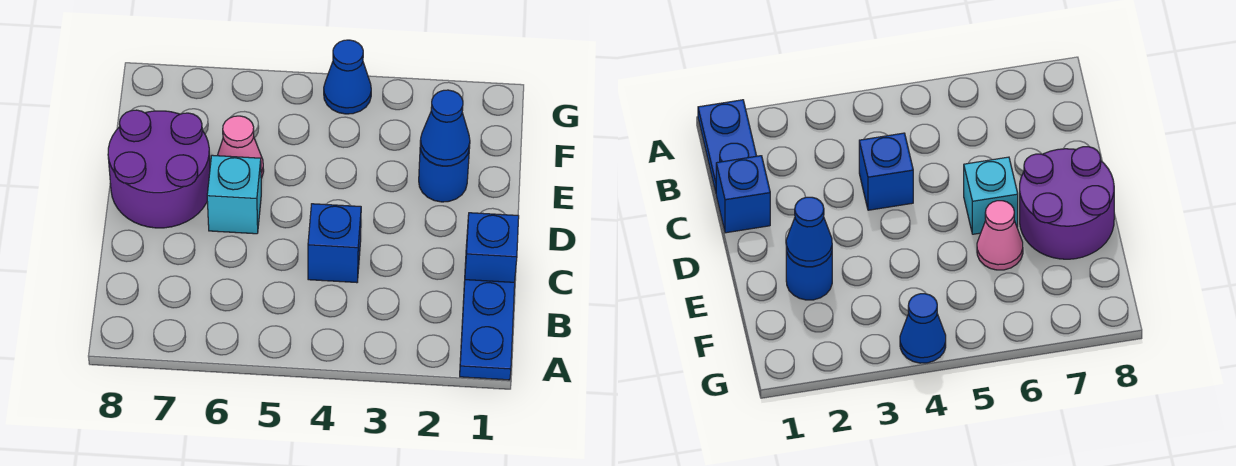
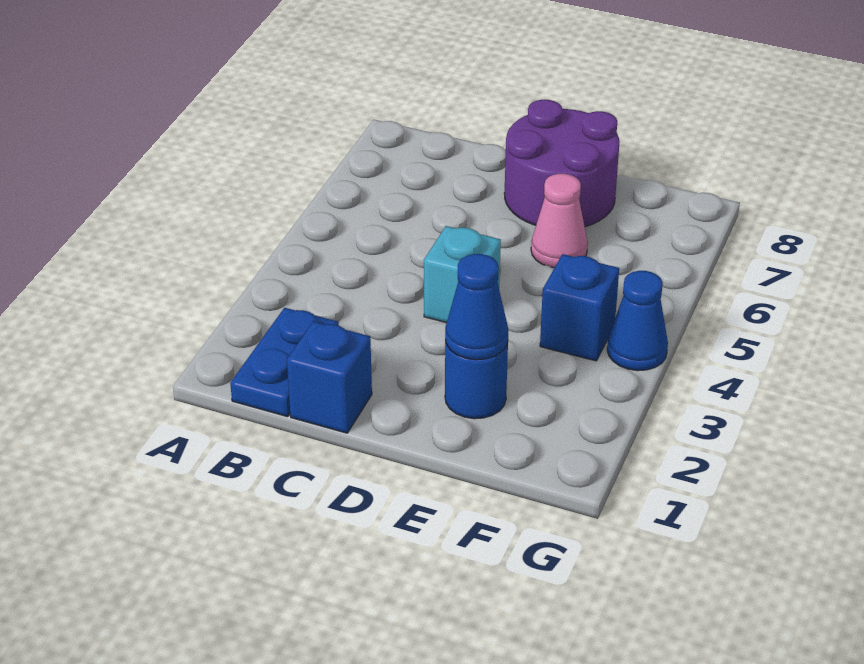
blue plate A1:B1 level 1 -> blue plate B1:B2 level 1
blue brick C4 level 1 -> blue brick F4 level 1
cyan brick D6 level 1 -> cyan brick D4 level 1

